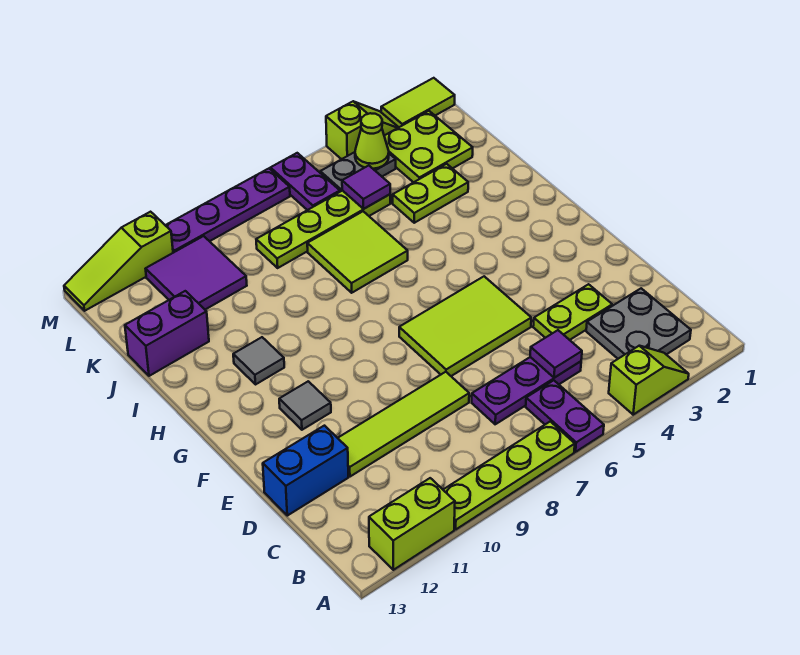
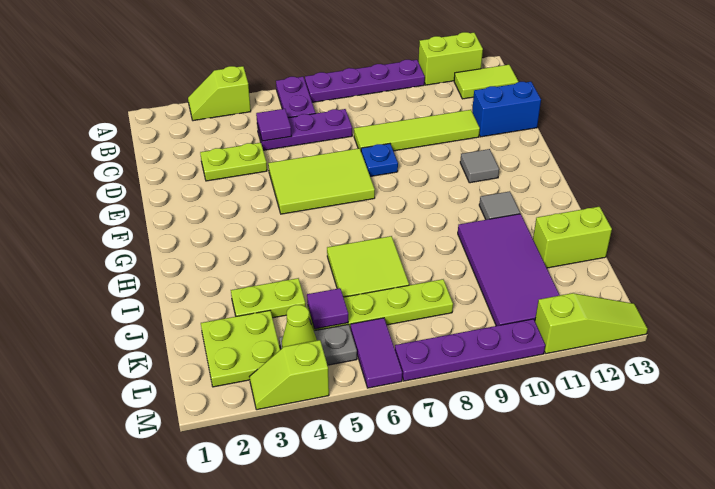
lime plate A7:A10 level 1 -> purple plate A7:A10 level 1
grey plate B2:C3 level 1 -> none
none -> blue plate E8 level 1
purple brick J12:J13 level 1 -> lime brick J12:J13 level 1
purple tile K10:L11 level 1 -> purple tile I10:L11 level 1
purple plate L6:M6 level 1 -> purple tile L6:M6 level 1
lime tile M1:M2 level 1 -> lime tile B12:B13 level 1

